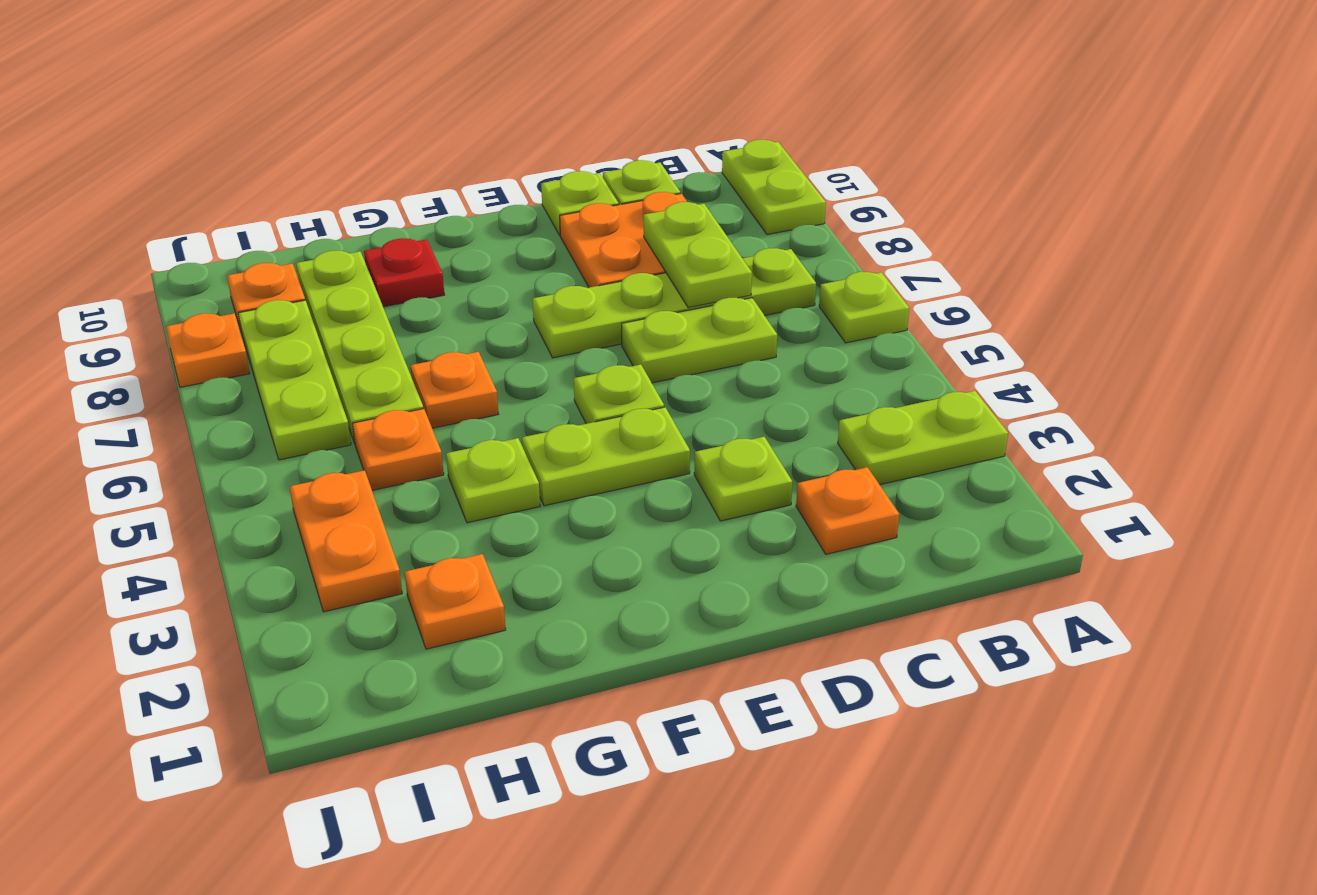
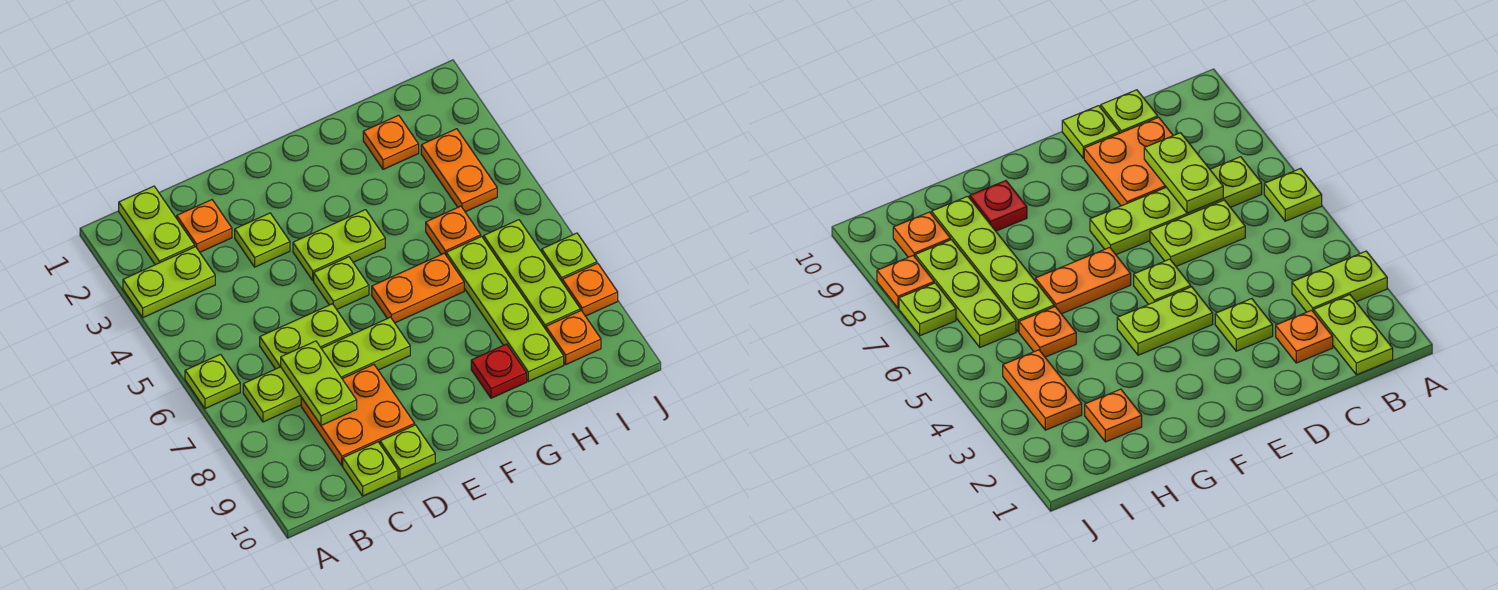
lime plate A9:A10 level 1 -> lime plate B1:B2 level 1
lime plate G4 level 1 -> lime plate J7 level 1
orange plate G6 level 1 -> orange plate F6:G6 level 1

